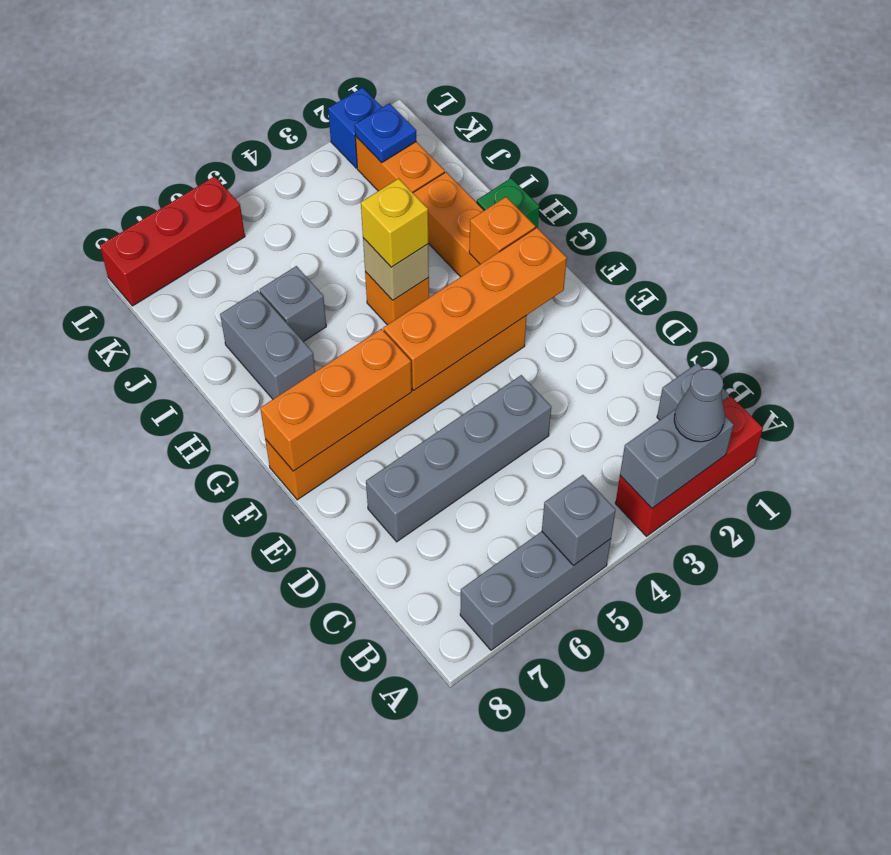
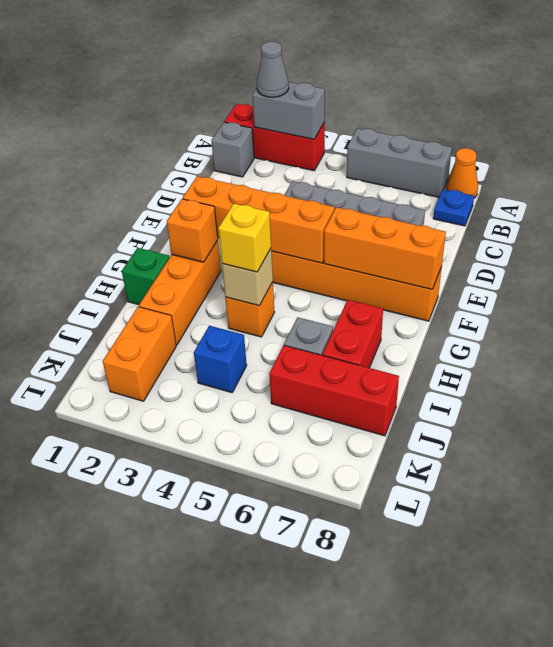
grey brick A5 level 2 -> none
none -> orange cone A8 level 1
grey brick H7:I7 level 1 -> red brick H7:I7 level 1
blue plate K2 level 2 -> blue plate B8 level 1
blue brick L2 level 1 -> blue brick J4 level 1
red brick L6:L8 level 1 -> red brick J6:J8 level 1

